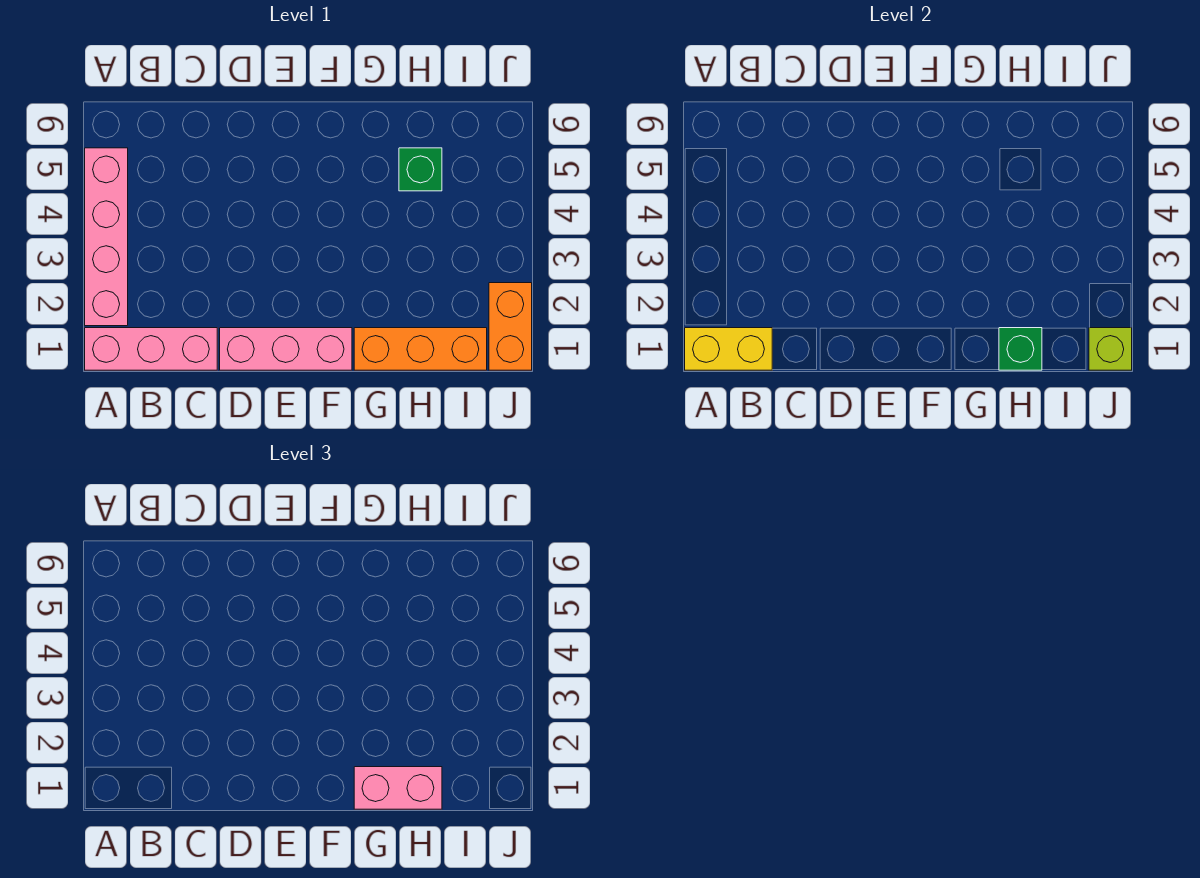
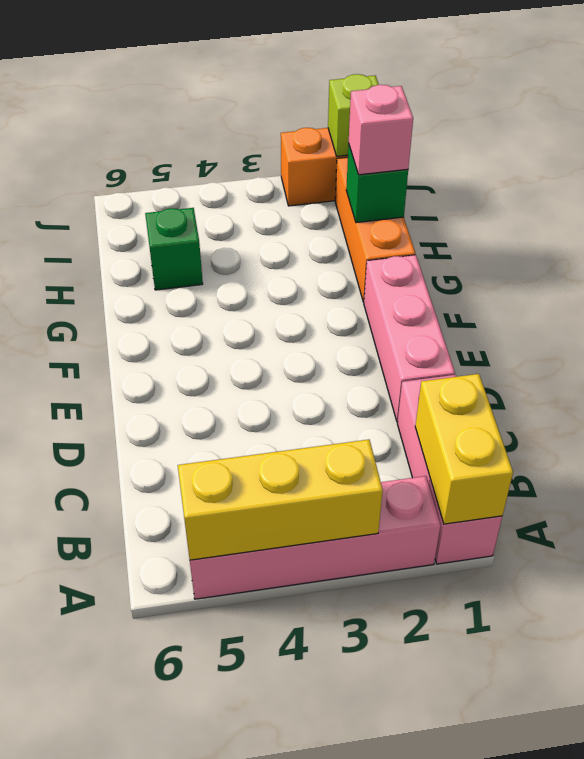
none -> yellow brick A3:A5 level 2
pink brick G1:H1 level 3 -> pink brick H1 level 3

